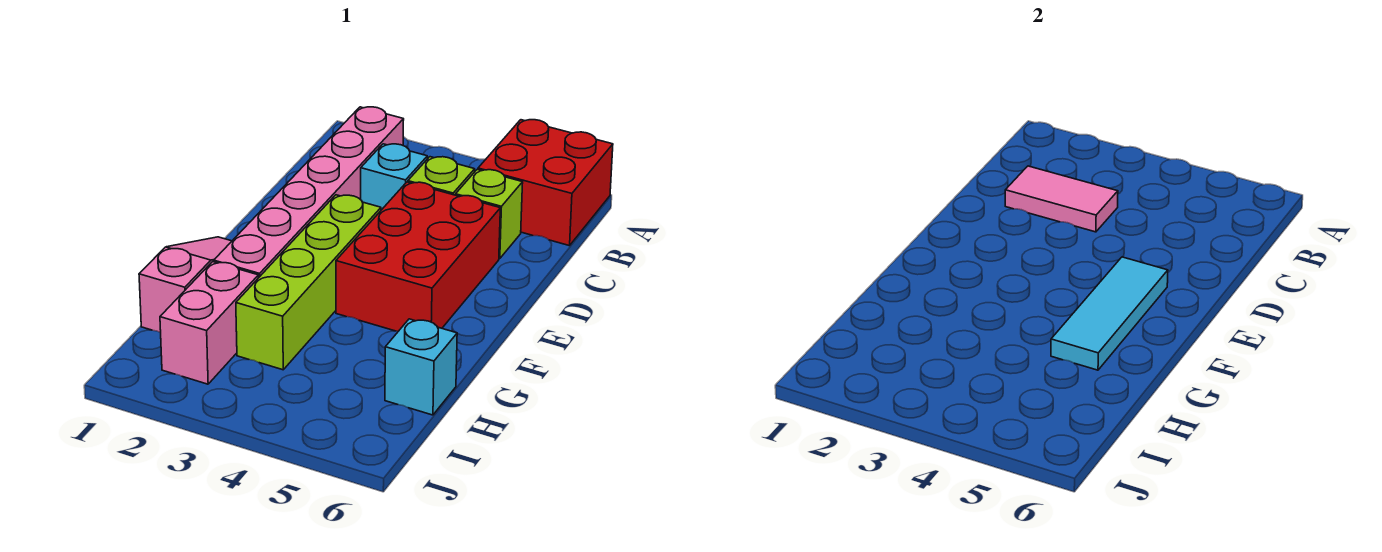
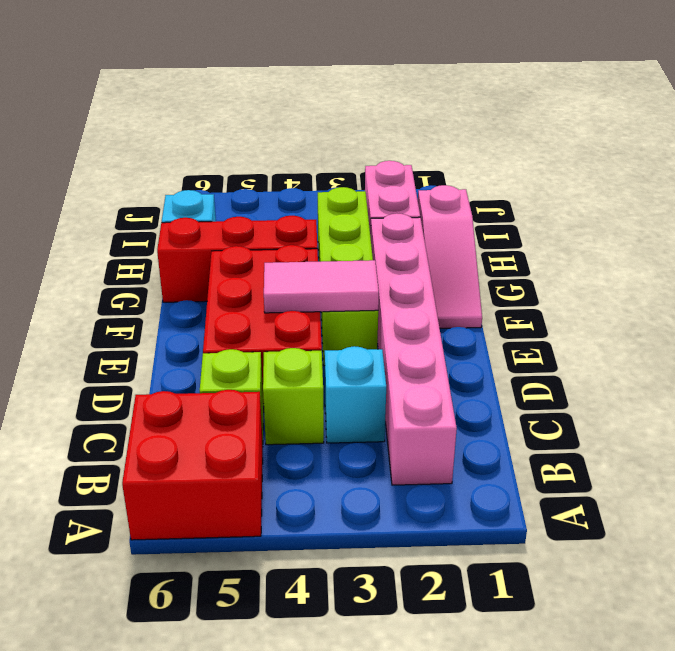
pink tile C2:C3 level 2 -> pink tile E3:E4 level 2
cyan tile E5:G5 level 2 -> none
none -> red brick G4:G6 level 1

